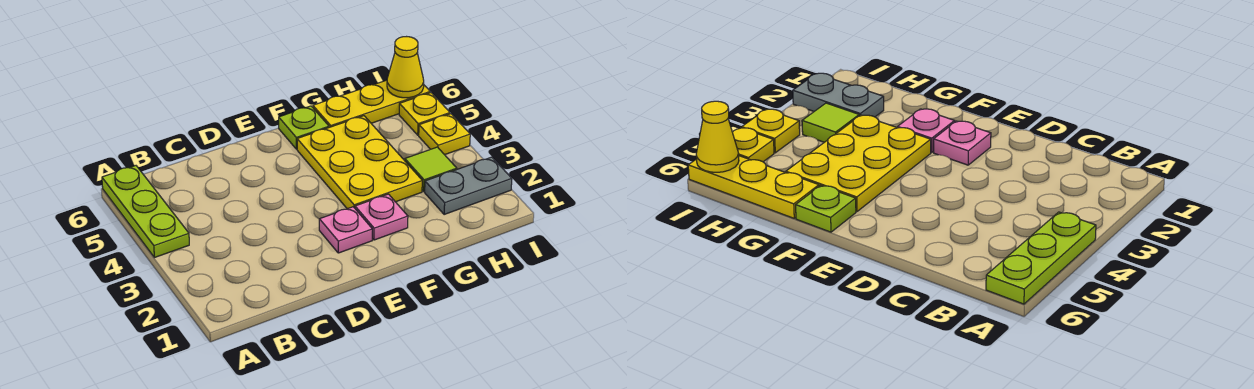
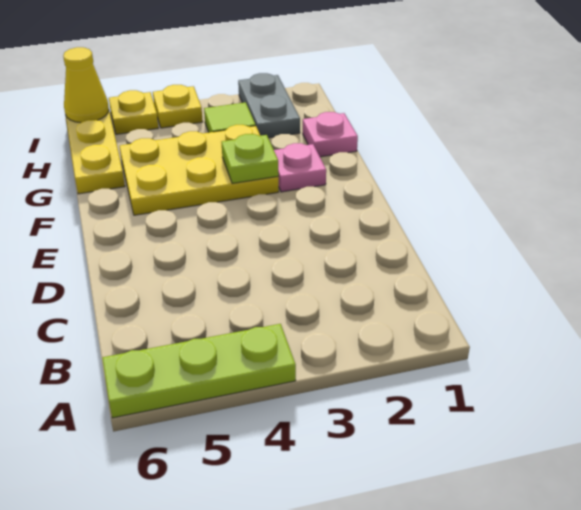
pink plate E2 level 1 -> pink plate G1 level 1
lime plate F6 level 1 -> lime plate F3 level 2

